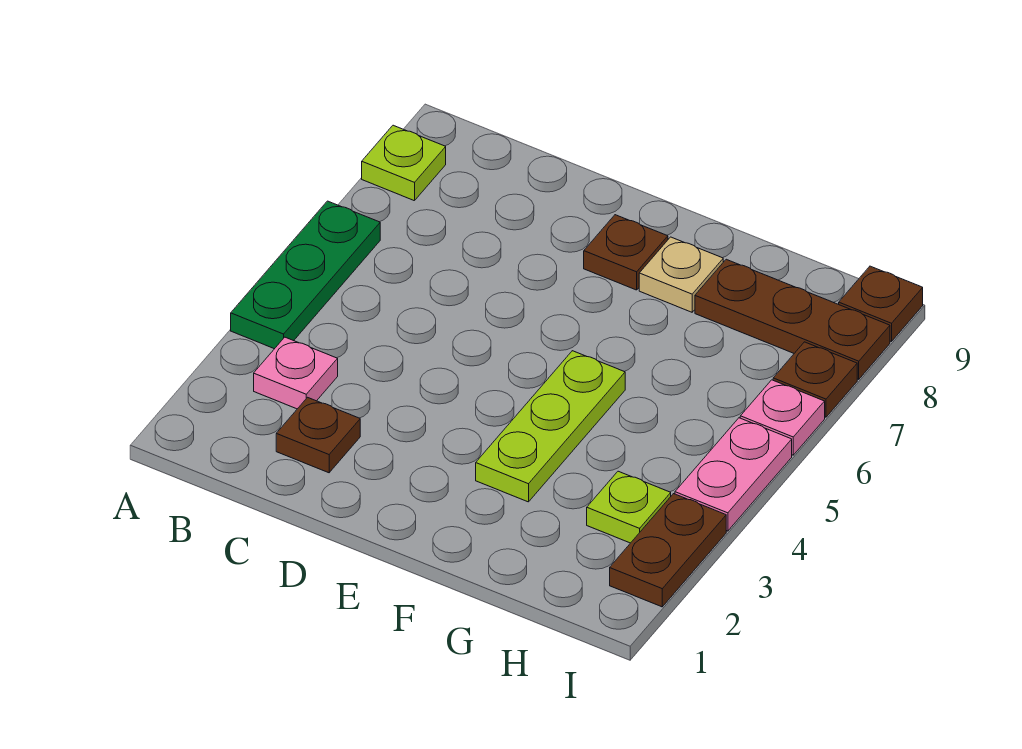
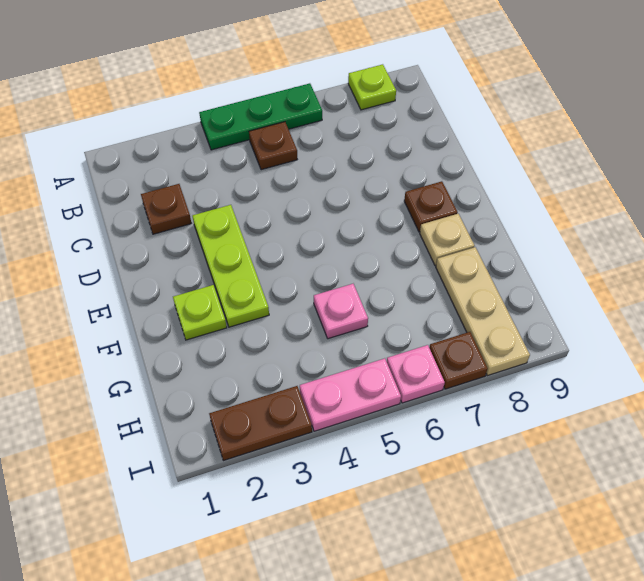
pink plate B3 level 1 -> pink plate G5 level 1
lime plate F3:F5 level 1 -> lime plate D3:F3 level 1
brown plate G8:I8 level 1 -> tan plate G8:I8 level 1
lime plate H3 level 1 -> lime plate F2 level 1
brown plate I9 level 1 -> brown plate B5 level 1

